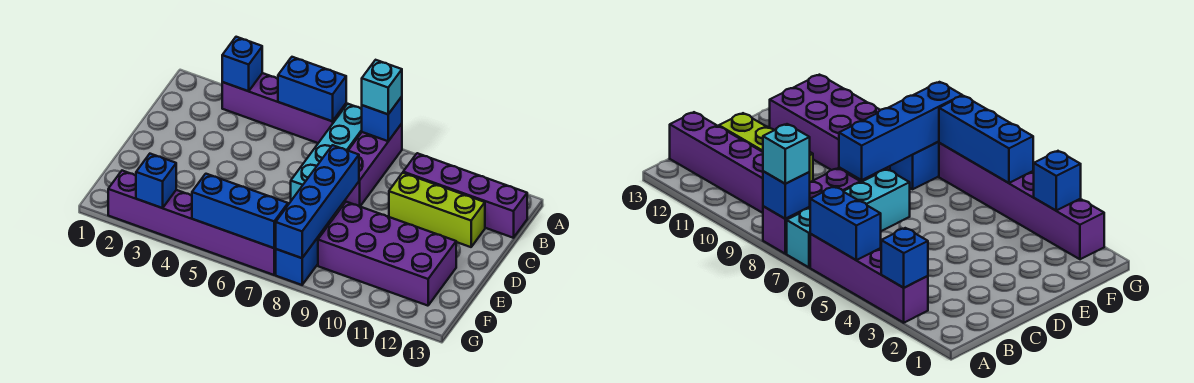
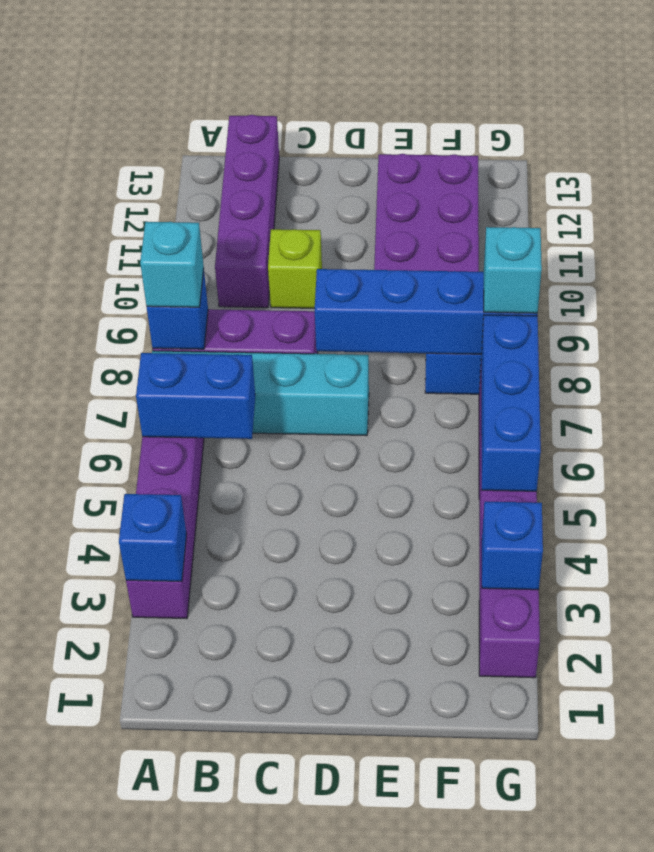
blue brick A5:A6 level 2 -> blue brick A6:B6 level 2
lime brick C10:C12 level 1 -> lime brick C10 level 1
none -> cyan brick G8 level 3

